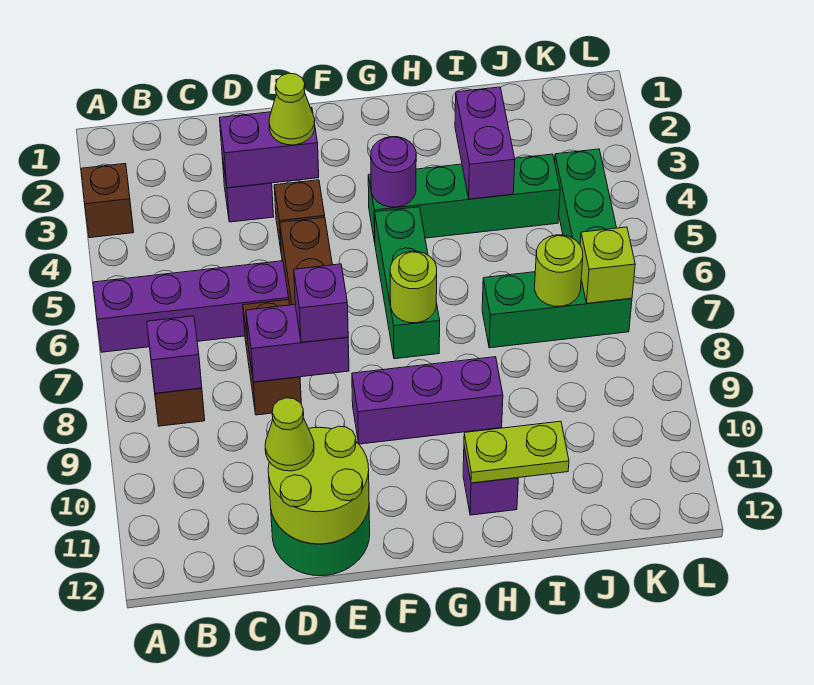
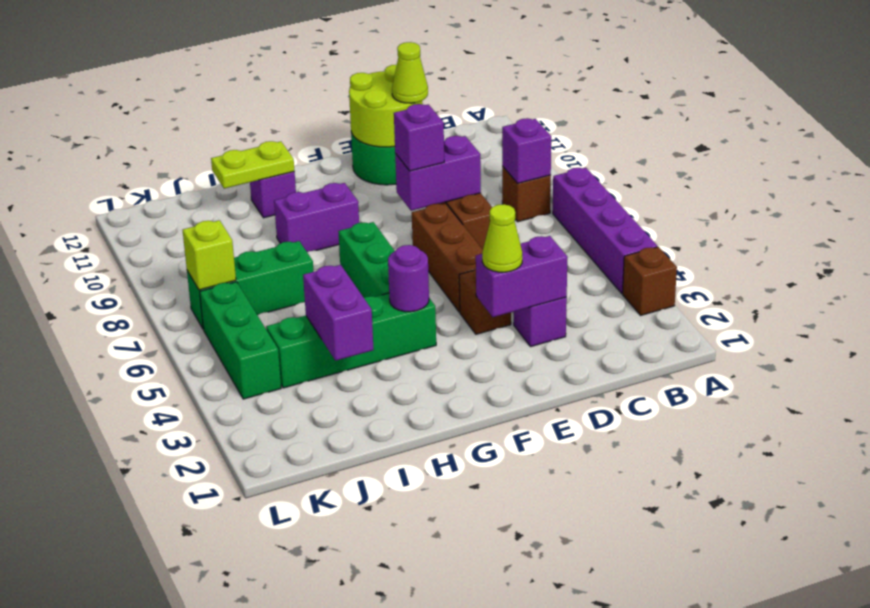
purple brick A6:D6 level 1 -> purple brick A4:A7 level 1
purple brick F9:H9 level 1 -> purple brick G9:H9 level 1
lime round brick G7 level 2 -> none
lime round brick J7 level 2 -> none

